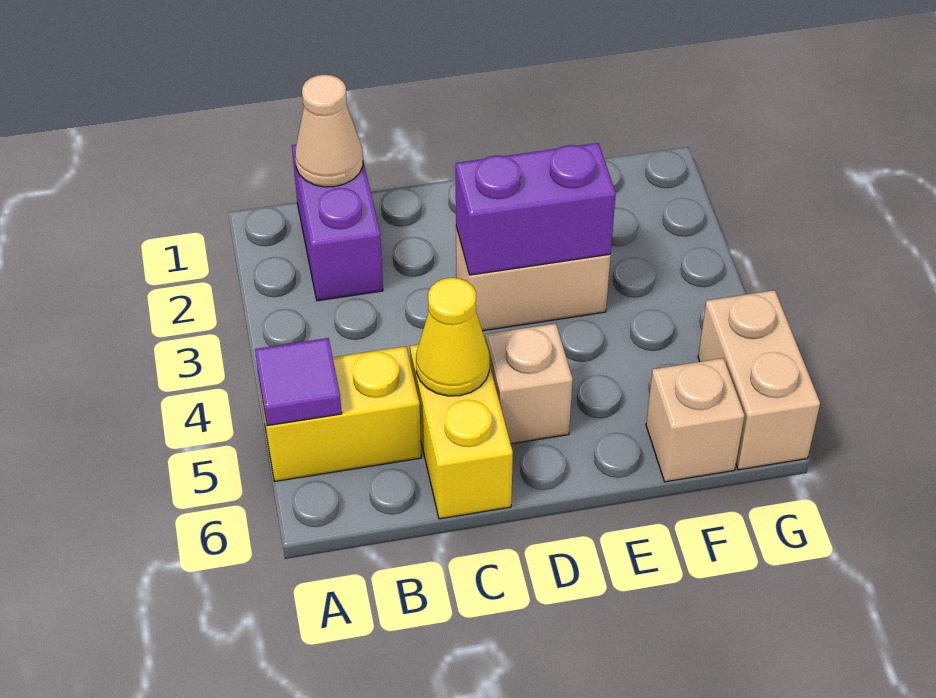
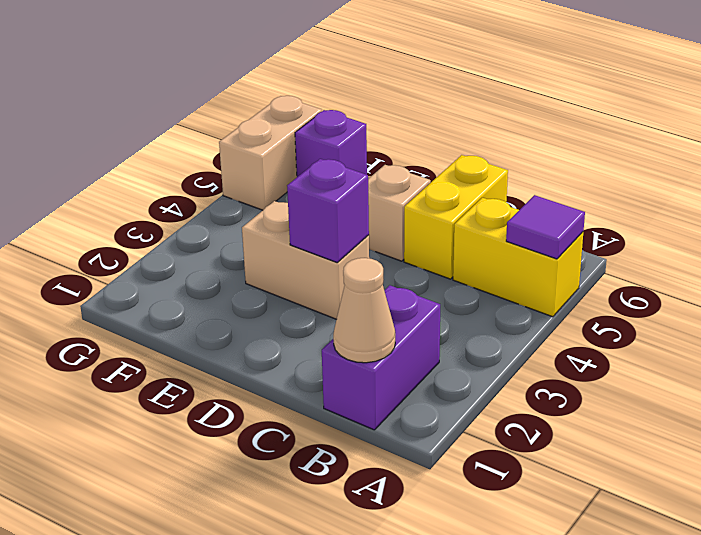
yellow cone C5 level 2 -> none
purple brick D3:E3 level 2 -> purple brick D3 level 2
tan brick F6 level 1 -> purple brick F6 level 1

